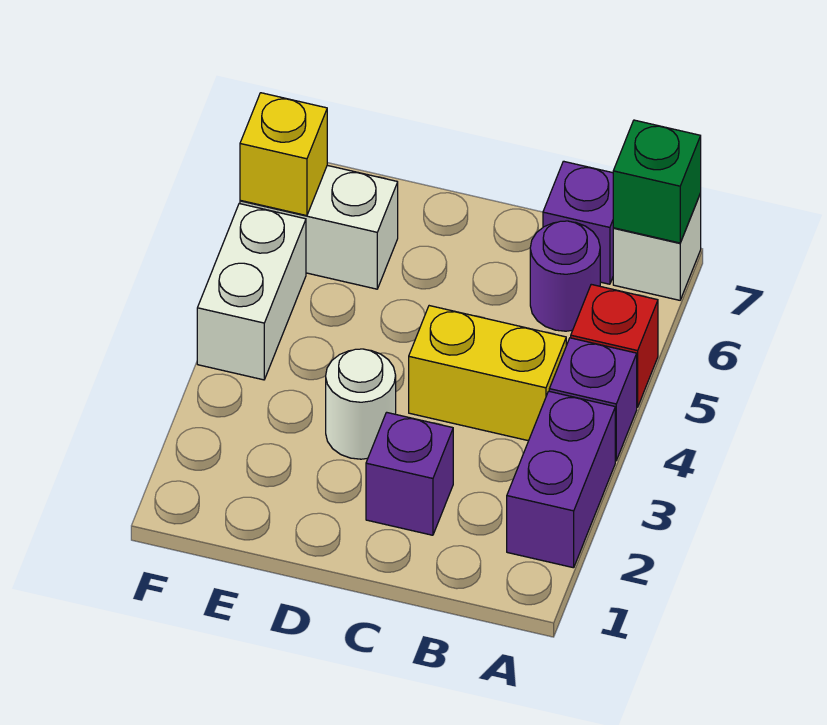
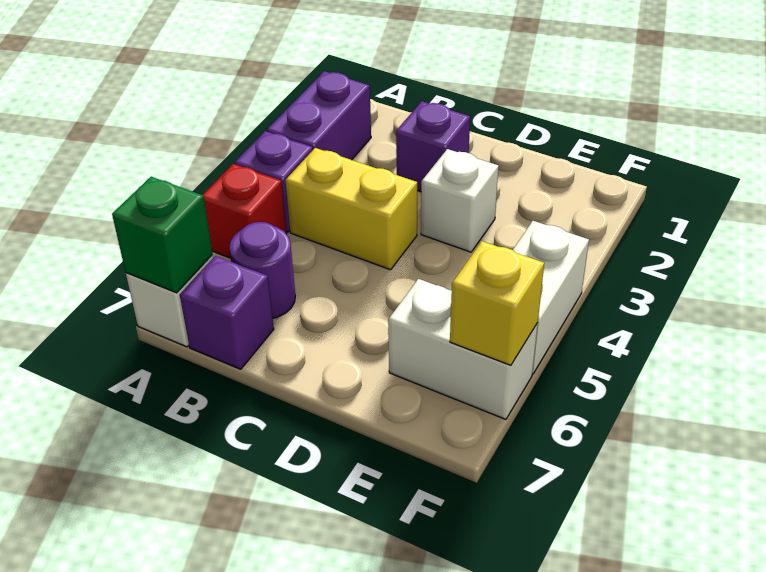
white round brick D3 level 1 -> white brick D3 level 1

